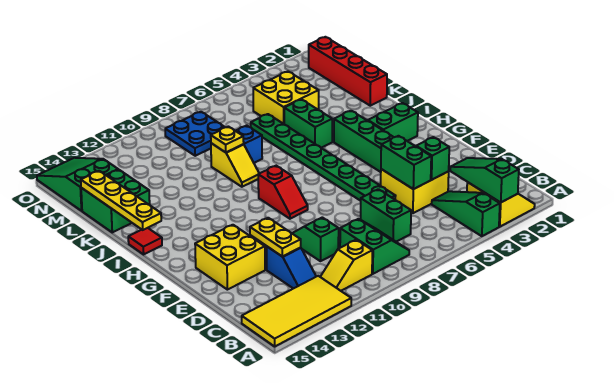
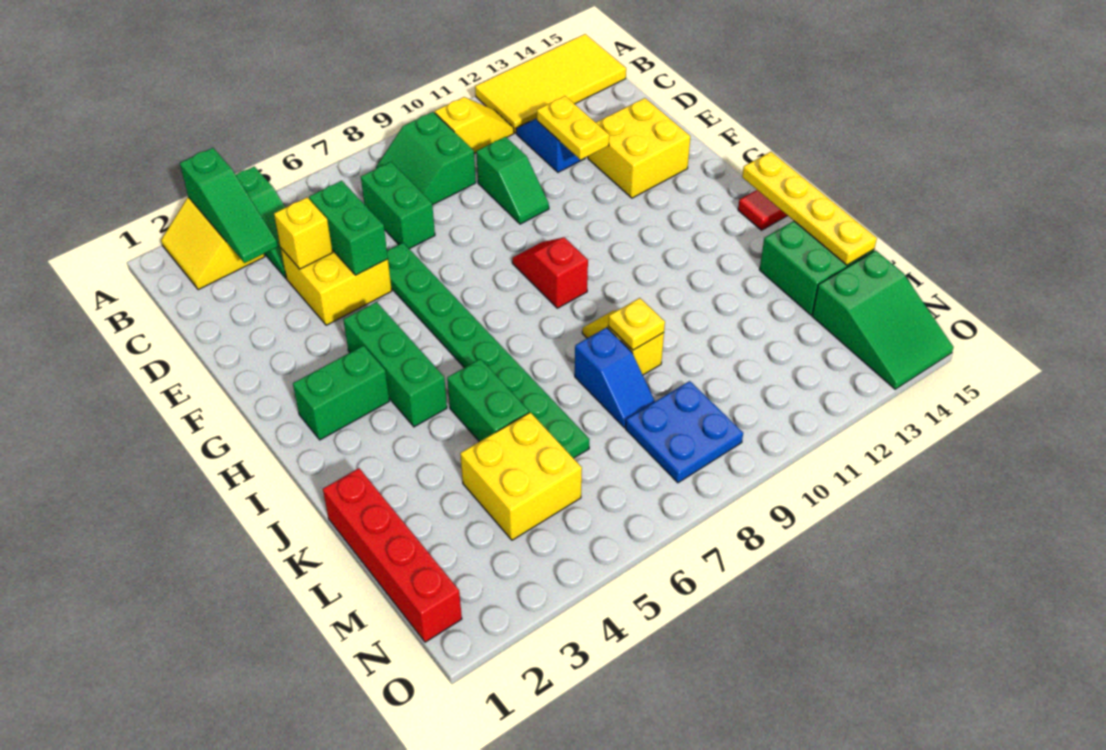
green brick D4 level 2 -> yellow brick D4 level 2

